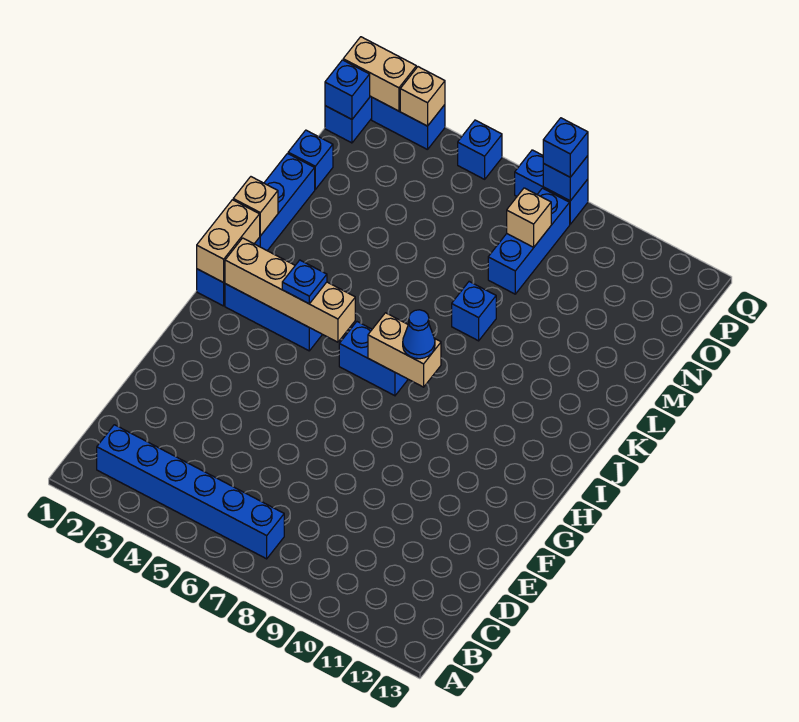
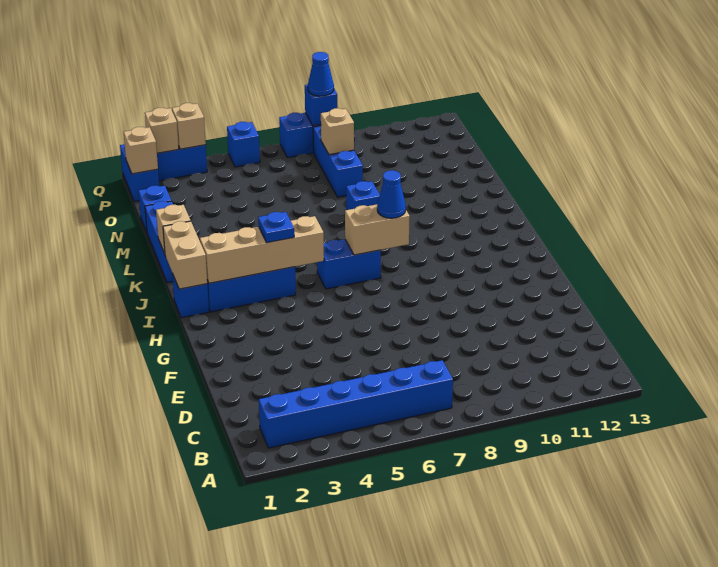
blue brick P1 level 2 -> tan brick P1 level 2
tan brick Q1:Q2 level 2 -> tan brick Q2 level 2
blue brick Q8 level 3 -> blue cone Q8 level 3

